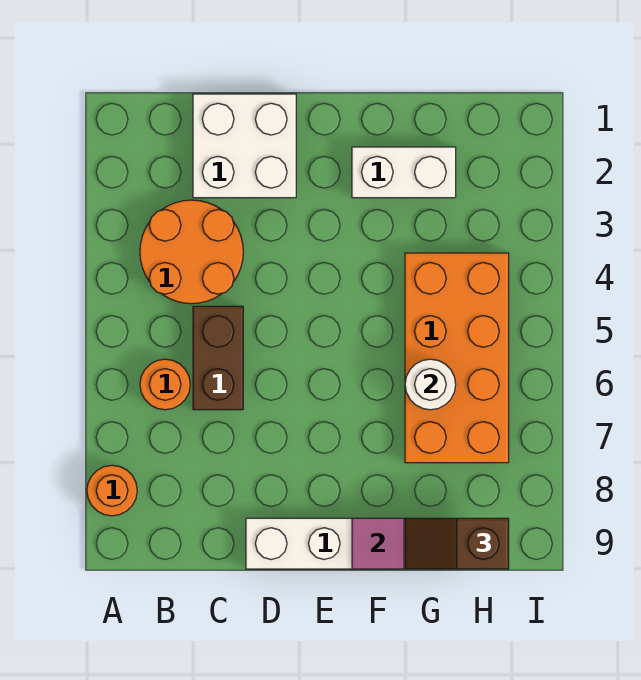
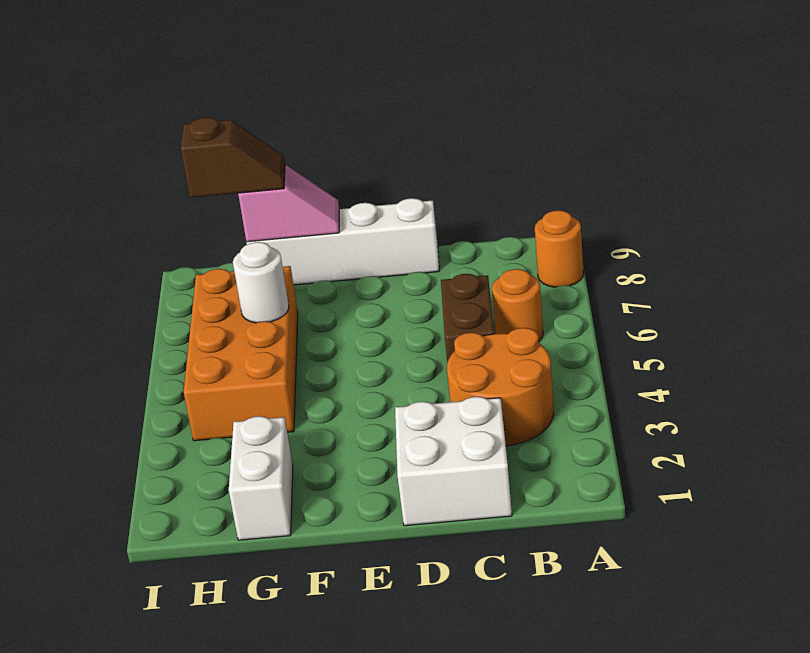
white brick F2:G2 level 1 -> white brick G1:G2 level 1

